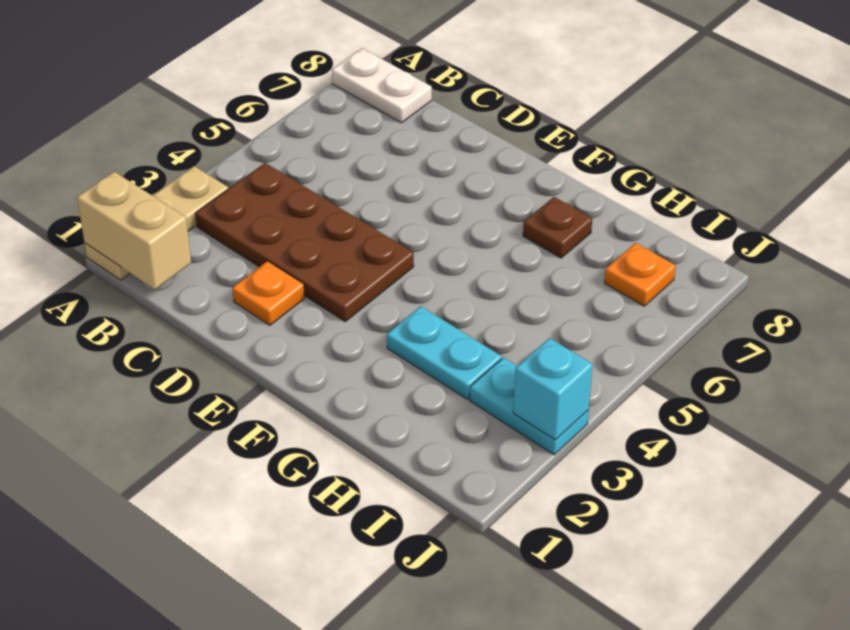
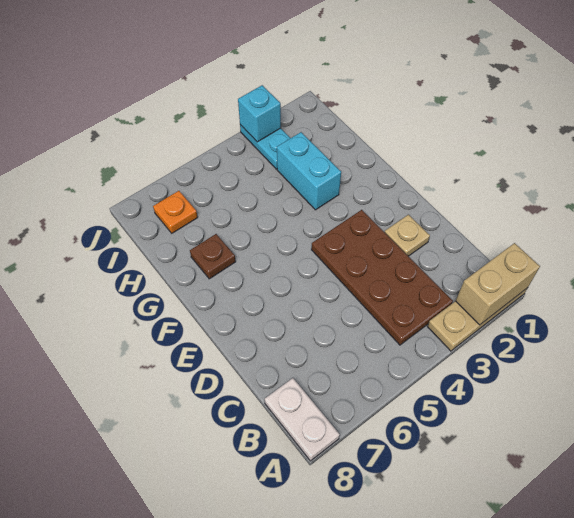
tan brick A1:B1 level 2 -> tan brick A1:A2 level 2
orange plate D2 level 1 -> tan plate D2 level 1
cyan plate G3:H3 level 1 -> cyan brick G3:H3 level 1

